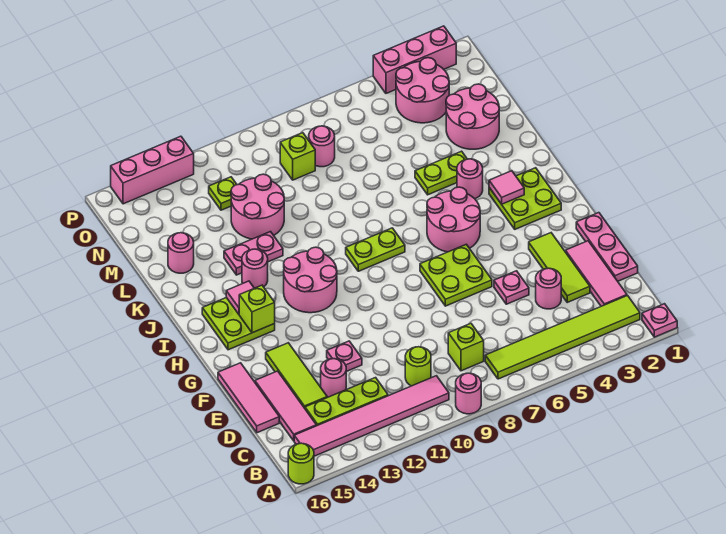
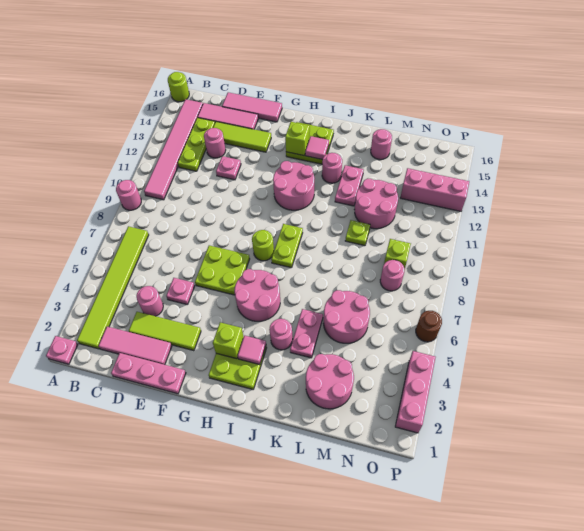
lime brick C8 level 1 -> lime brick H3 level 2
lime round brick C10 level 1 -> lime round brick H8 level 1
lime plate K4:K5 level 1 -> pink plate K4:K5 level 1
pink round brick N3:O4 level 1 -> pink round brick L5:M6 level 1
lime plate N12 level 1 -> lime plate L10 level 1
none -> brown round brick P6 level 1
pink brick P13:P15 level 1 -> pink brick N13:P13 level 1

